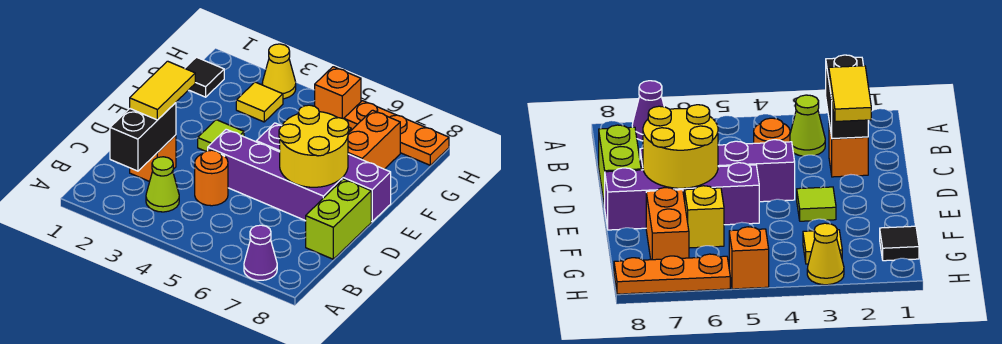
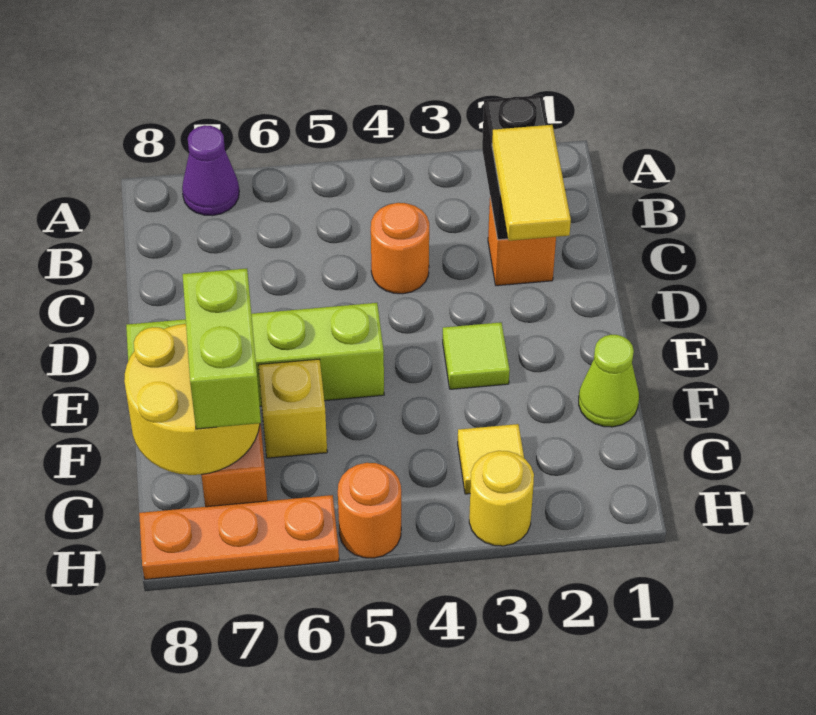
lime cone B3 level 1 -> lime cone F1 level 1
lime brick C8:D8 level 1 -> lime brick F7:G7 level 3
purple brick D4:D7 level 1 -> none
yellow round brick D6:E7 level 2 -> yellow round brick F7:G8 level 2
purple brick E5:E8 level 1 -> lime brick E5:E8 level 1
black tile G1 level 1 -> none
yellow cone H3 level 1 -> yellow round brick H3 level 1
orange brick H5 level 1 -> orange round brick H5 level 1

